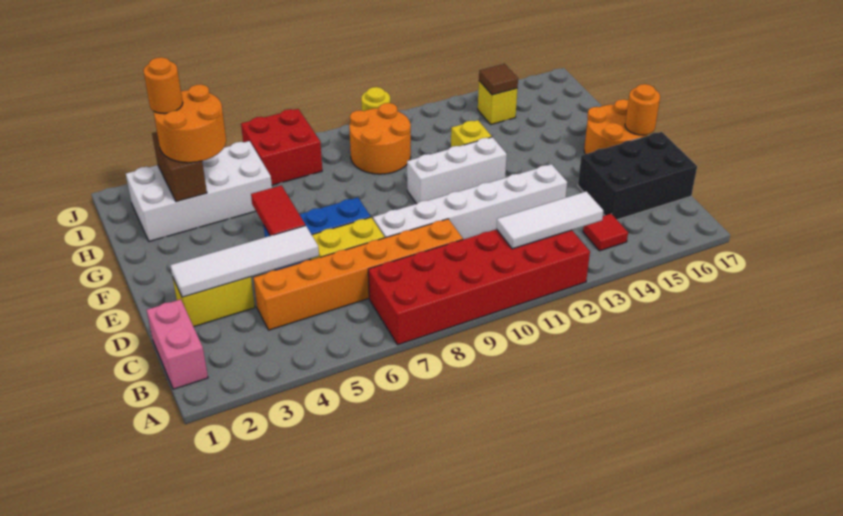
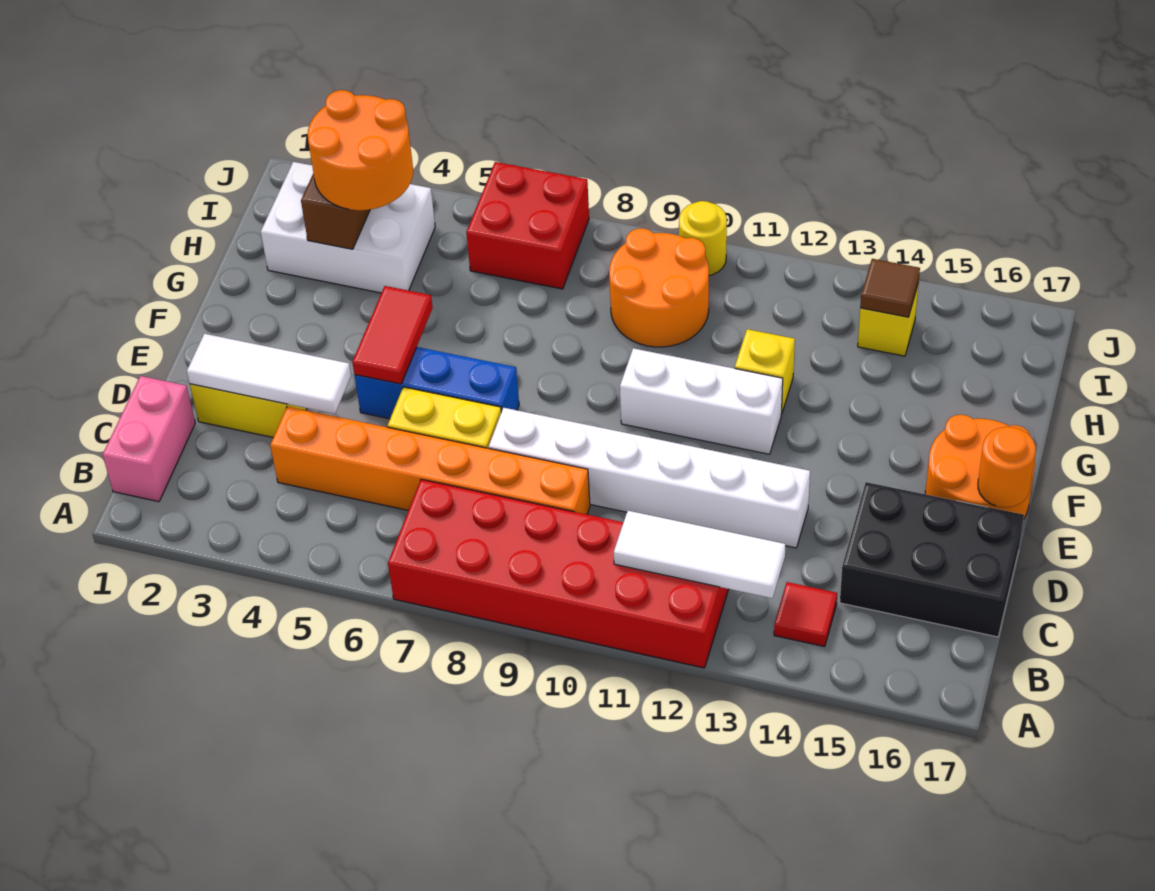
white tile D2:D5 level 2 -> white tile D2:D4 level 2
white brick H2:I5 level 1 -> white brick H2:I4 level 1
orange round brick I3 level 4 -> none

